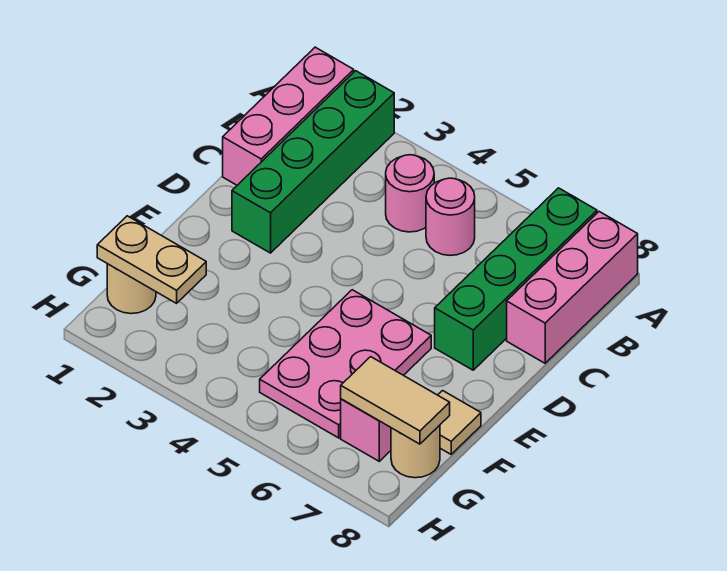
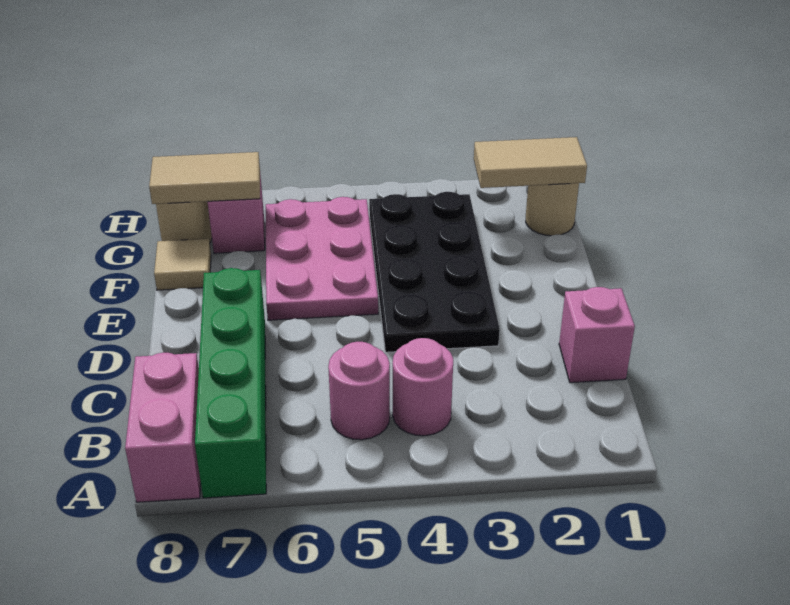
pink brick A1:C1 level 1 -> pink brick C1 level 1
green brick A2:D2 level 1 -> none
pink brick A8:C8 level 1 -> pink brick A8:B8 level 1
none -> black plate D3:G4 level 1
tan plate G1:G2 level 2 -> tan tile G1:G2 level 2

